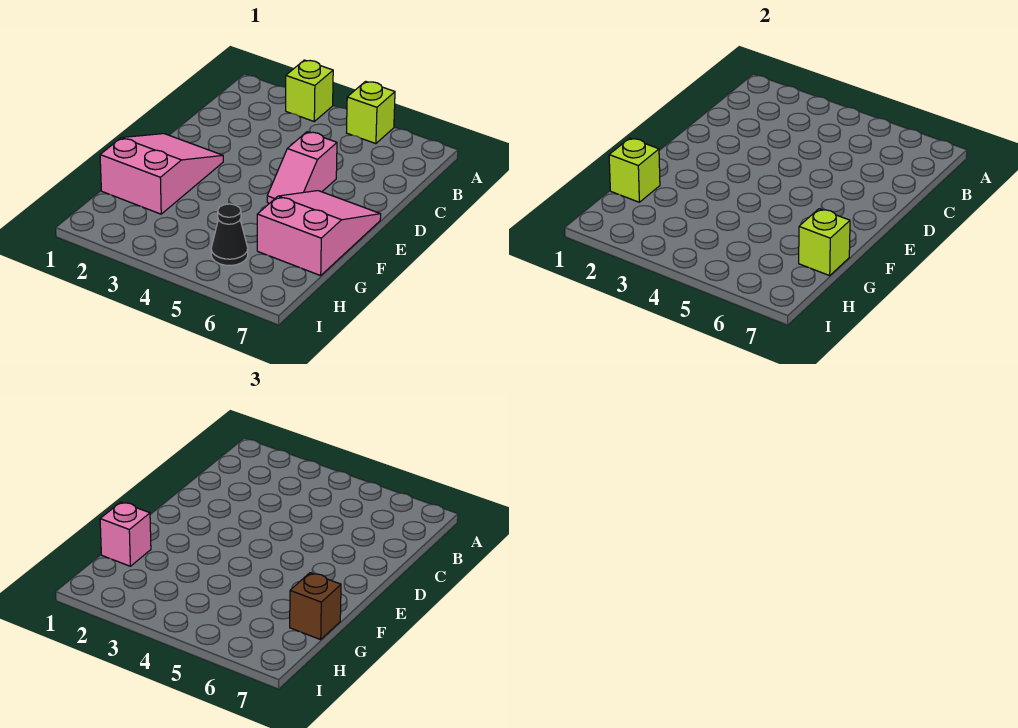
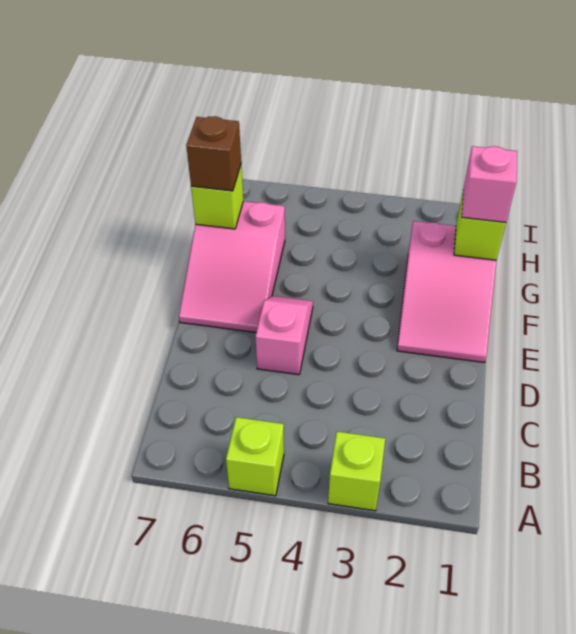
black cone H5 level 1 -> none

